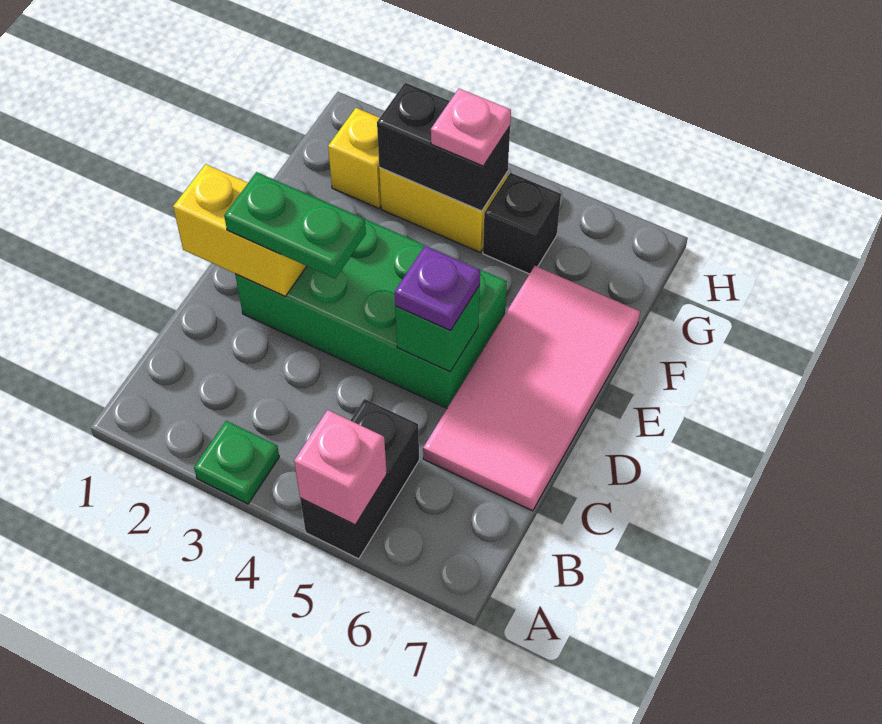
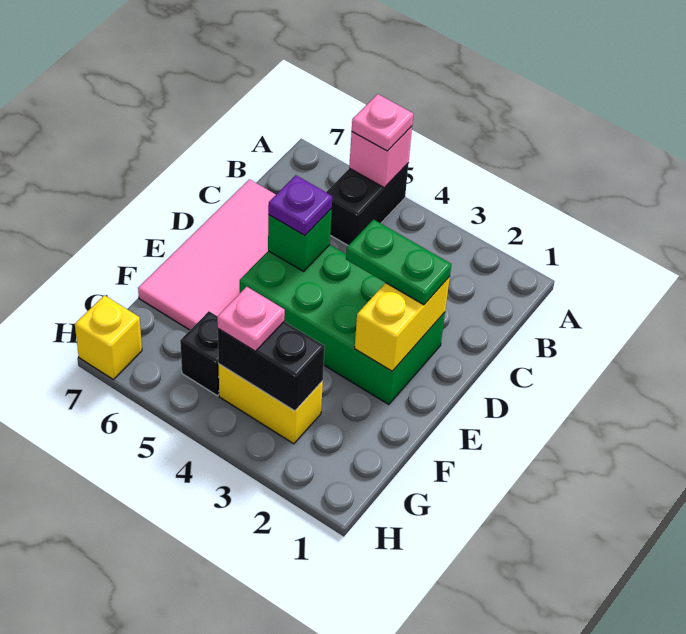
green plate A3 level 1 -> none
none -> pink plate A5 level 3
yellow brick D1:D2 level 2 -> yellow brick D2:E2 level 2
yellow brick G2 level 1 -> yellow brick H7 level 1

